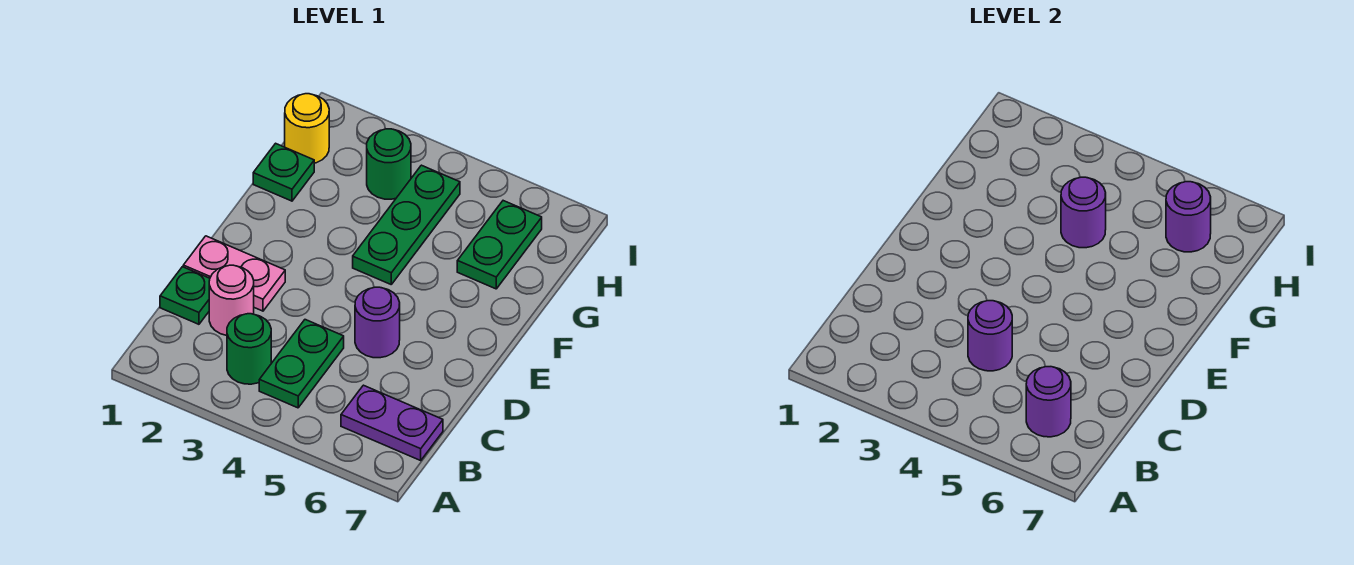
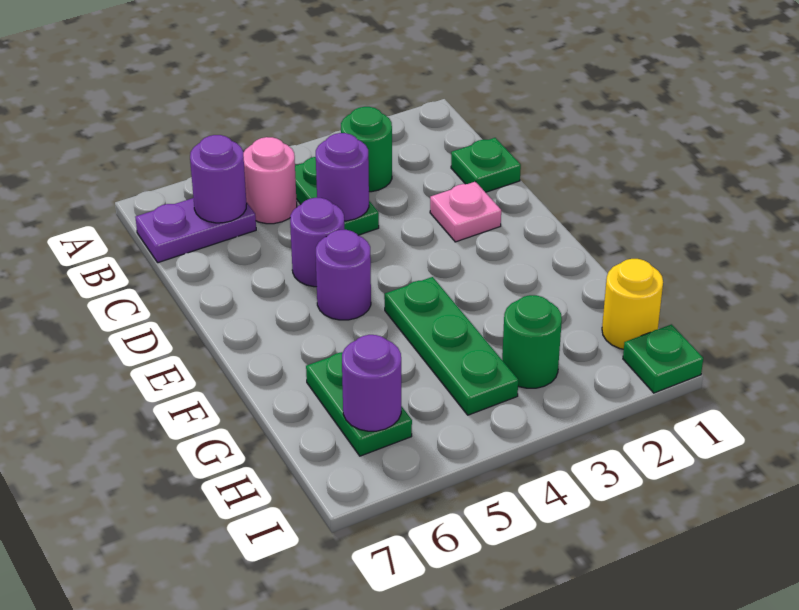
pink round brick C2 level 1 -> pink round brick B5 level 1
pink plate D1:D2 level 1 -> pink plate D2 level 1
green plate G1 level 1 -> green plate I1 level 1
purple round brick G4 level 2 -> purple round brick E5 level 1

